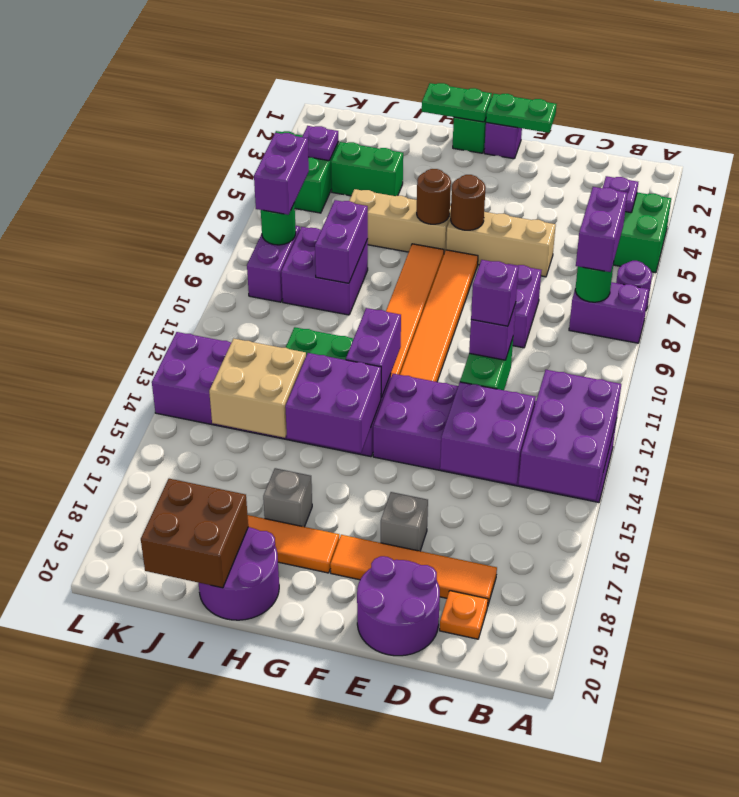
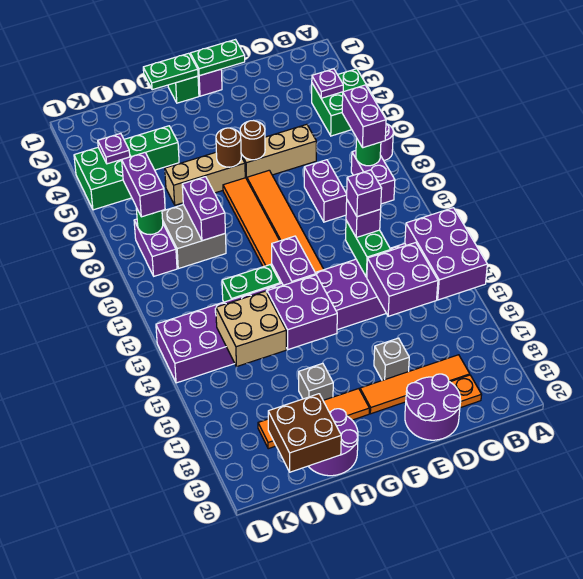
purple brick A8:B8 level 1 -> purple brick B8:B9 level 1
purple brick I8:J9 level 1 -> grey brick I8:J9 level 1

